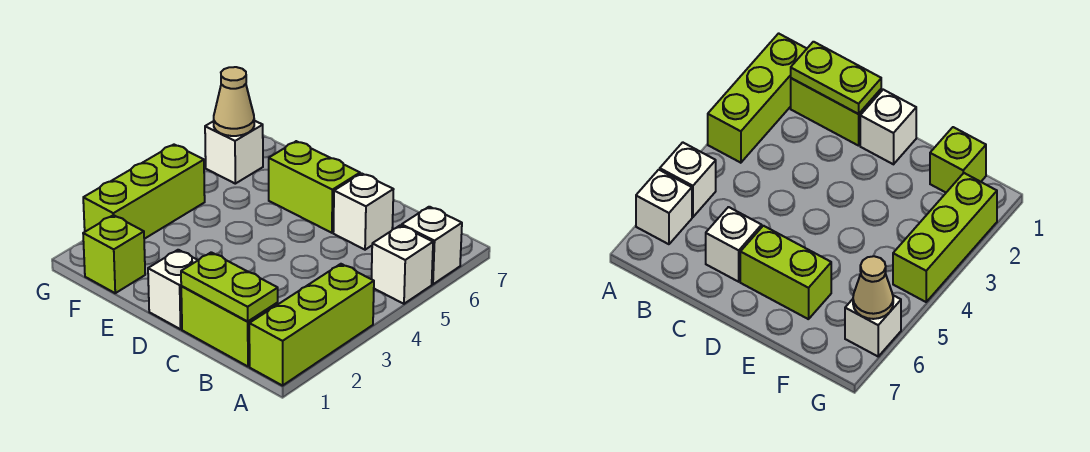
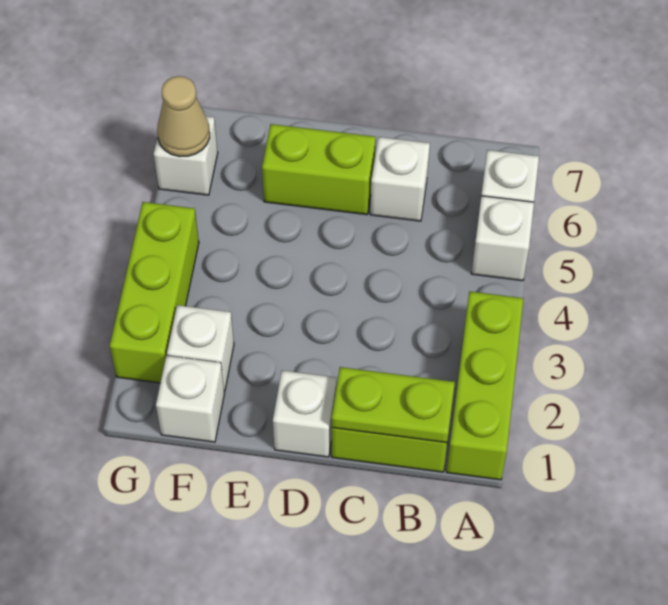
lime brick F1 level 1 -> white brick F1 level 1
none -> white brick F2 level 1

